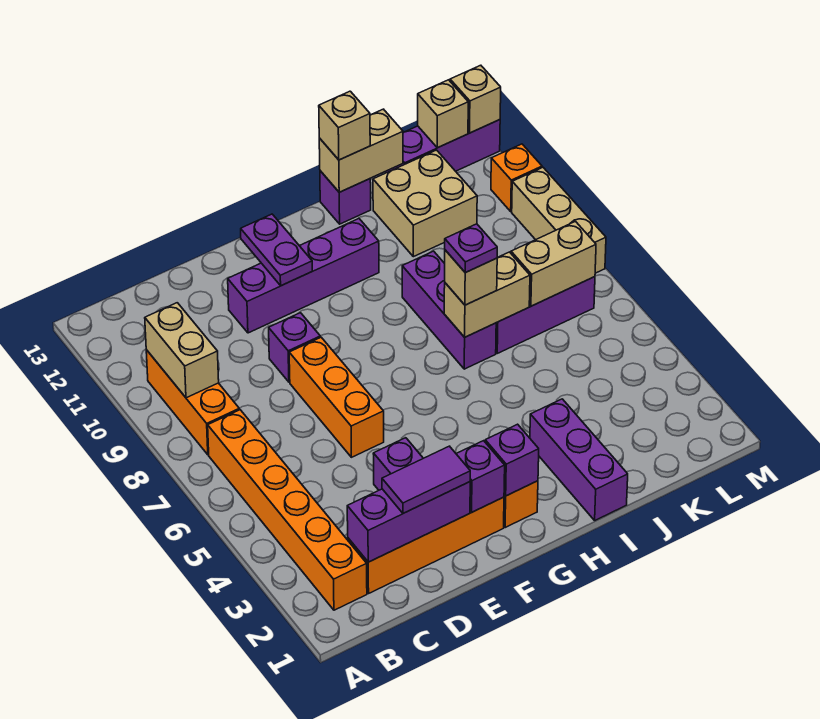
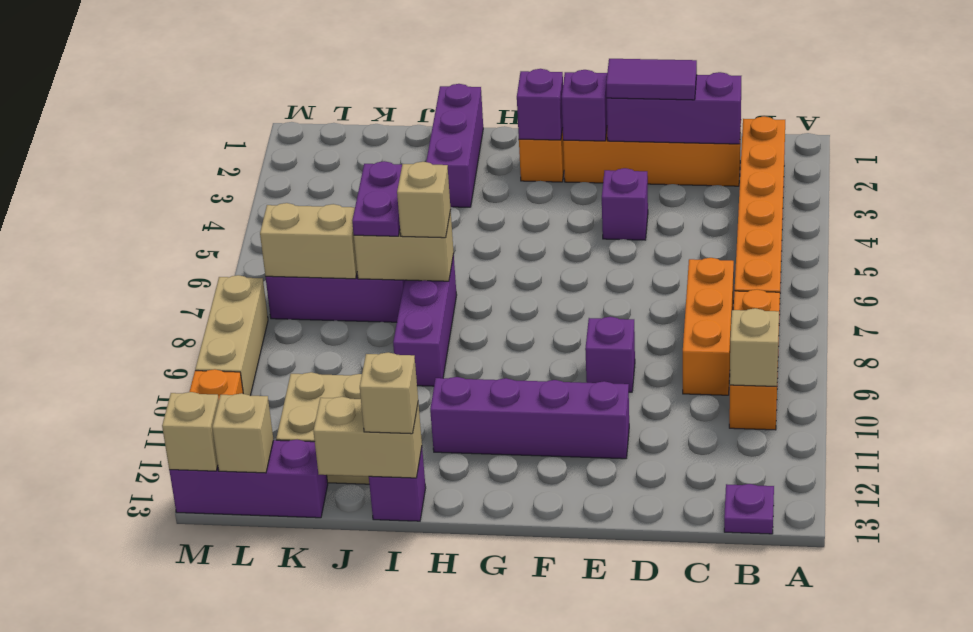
tan brick B9:B10 level 2 -> tan brick B10 level 2
orange brick E6:E8 level 1 -> orange brick C7:C9 level 1
purple plate F11:F12 level 2 -> purple plate J6:J7 level 3
purple plate I7 level 4 -> purple plate B13 level 1

